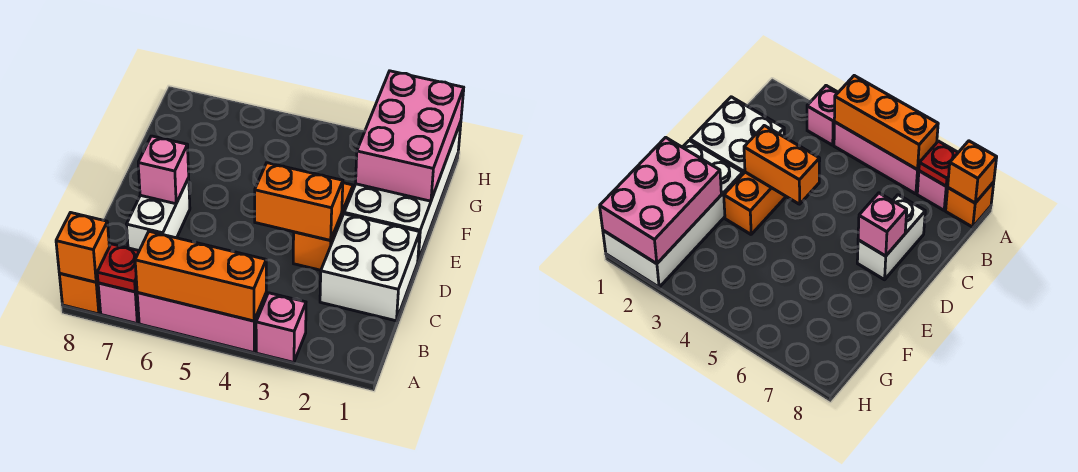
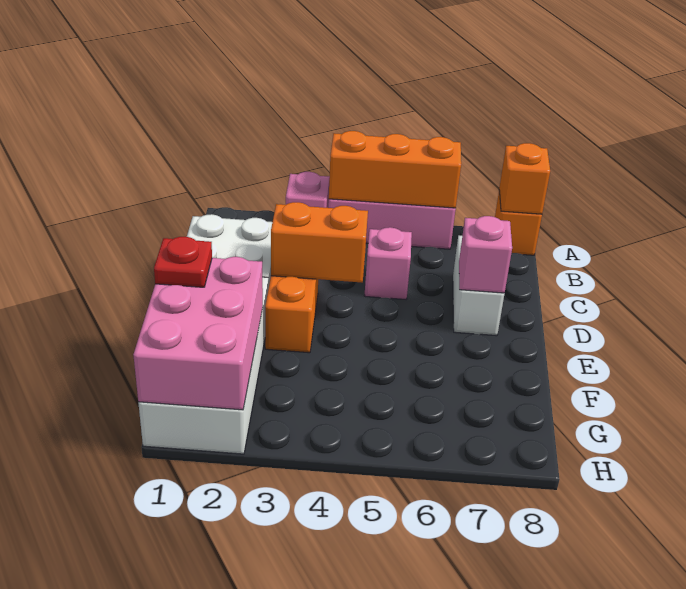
pink brick A7 level 1 -> pink brick C5 level 1
red plate A7 level 2 -> red plate F1 level 3

